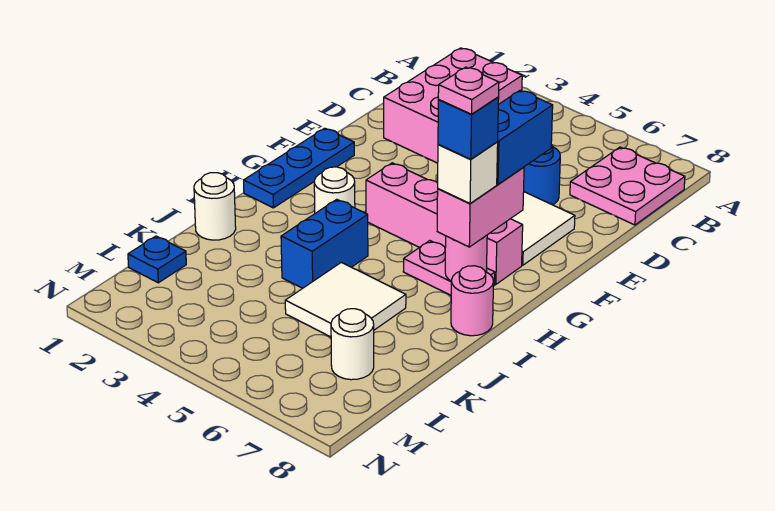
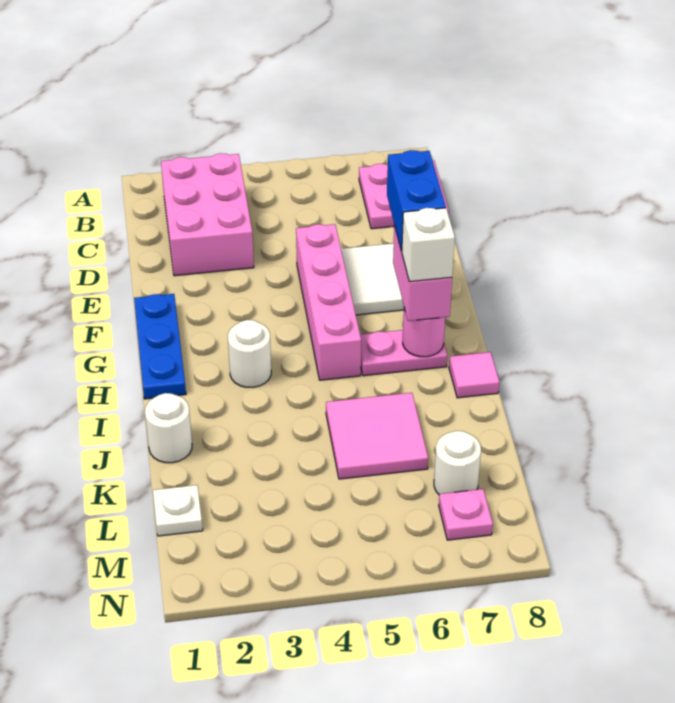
blue round brick D6 level 1 -> none
pink brick G4:G7 level 1 -> pink brick E5:H5 level 1
blue brick H7 level 5 -> none
pink plate H7 level 6 -> pink plate M7 level 1
blue brick I4:J4 level 1 -> none
pink round brick I8 level 1 -> pink tile I8 level 1
white tile J5:K6 level 1 -> pink tile J5:K6 level 1
blue plate L1 level 1 -> white plate L1 level 1

